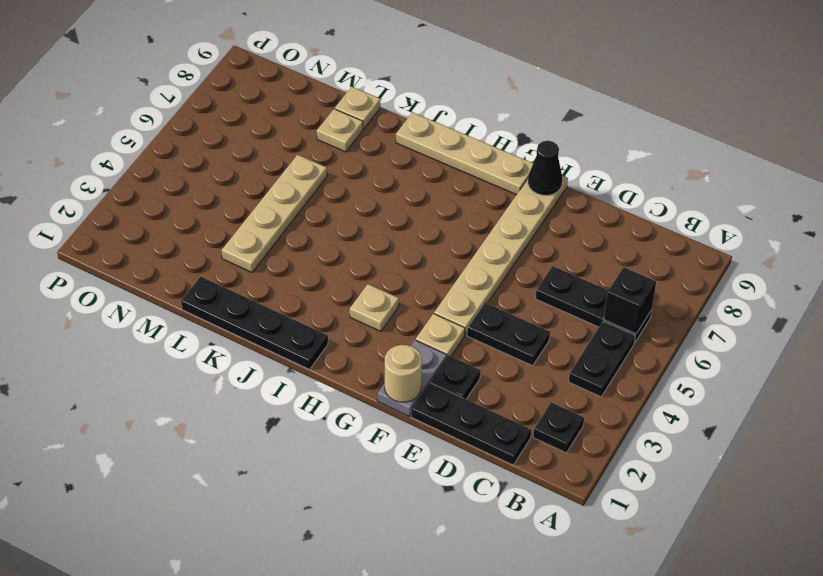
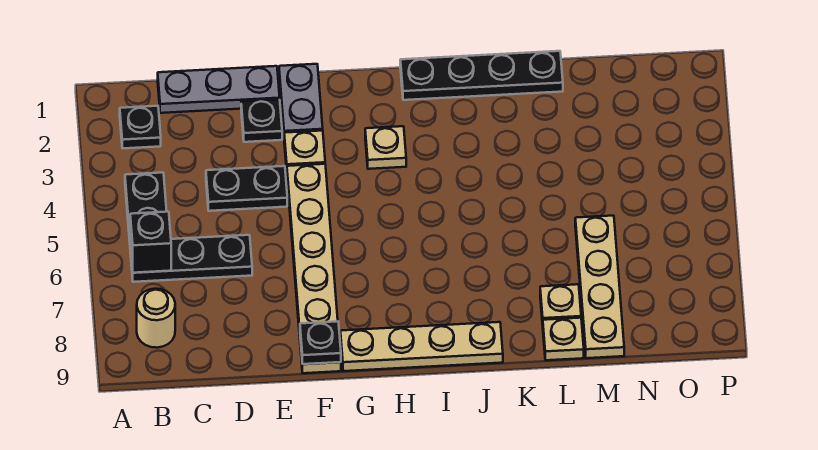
black plate C1:E1 level 1 -> grey plate C1:E1 level 1
tan round brick F1 level 2 -> tan round brick B8 level 1
black cone F9 level 2 -> black plate F9 level 2
tan plate L3:L6 level 1 -> tan plate M6:M9 level 1

